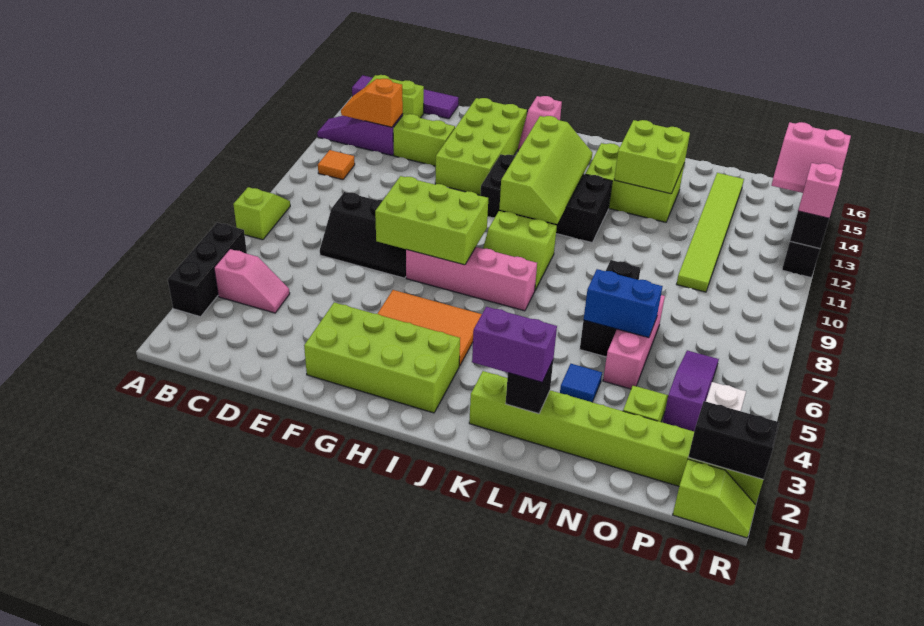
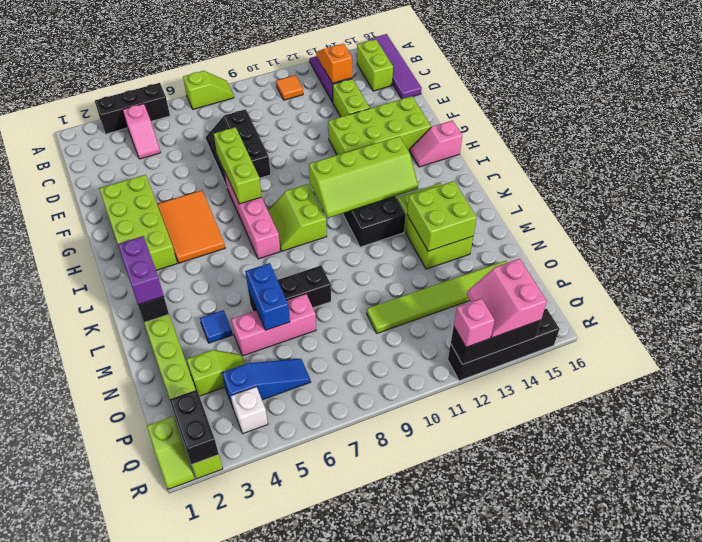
lime brick F7:H8 level 2 -> lime brick F7:H7 level 2
purple slope P4:P6 level 1 top 4 -> blue slope P4:P6 level 1 top 4

